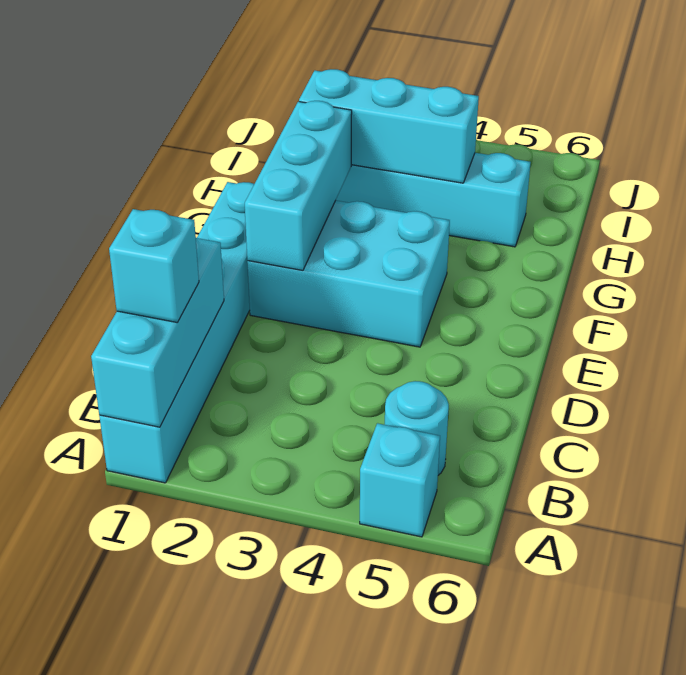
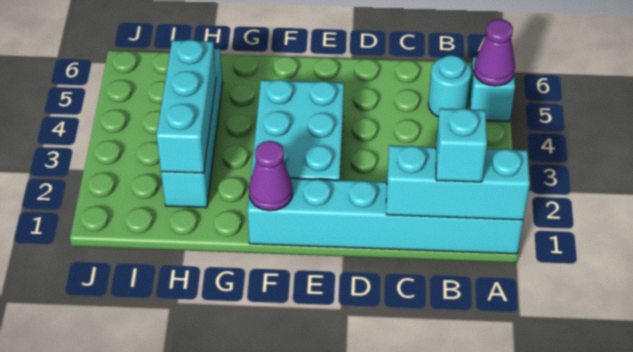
none -> purple cone A5 level 2
cyan brick E2:G2 level 2 -> none
none -> purple cone F1 level 2

